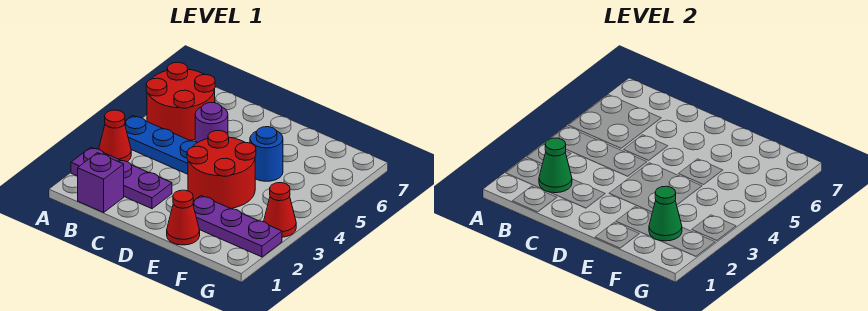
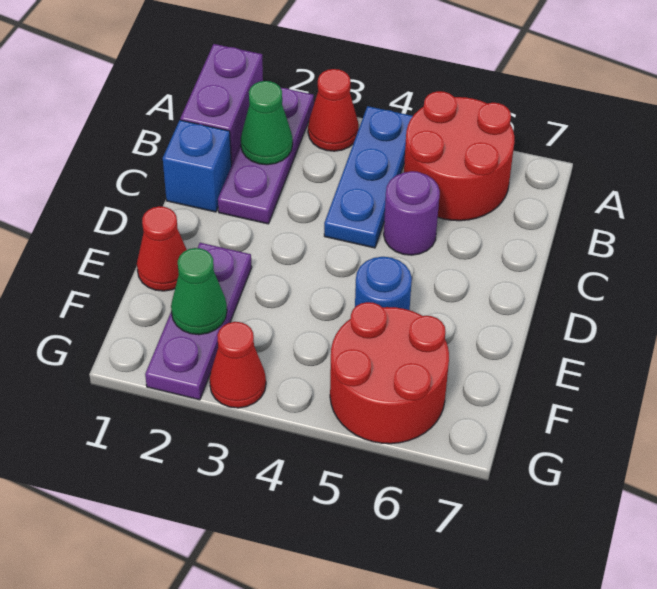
purple brick B1 level 1 -> purple brick A1:B1 level 1
none -> blue brick C1 level 1
red round brick D3:E4 level 1 -> red round brick F5:G6 level 1

